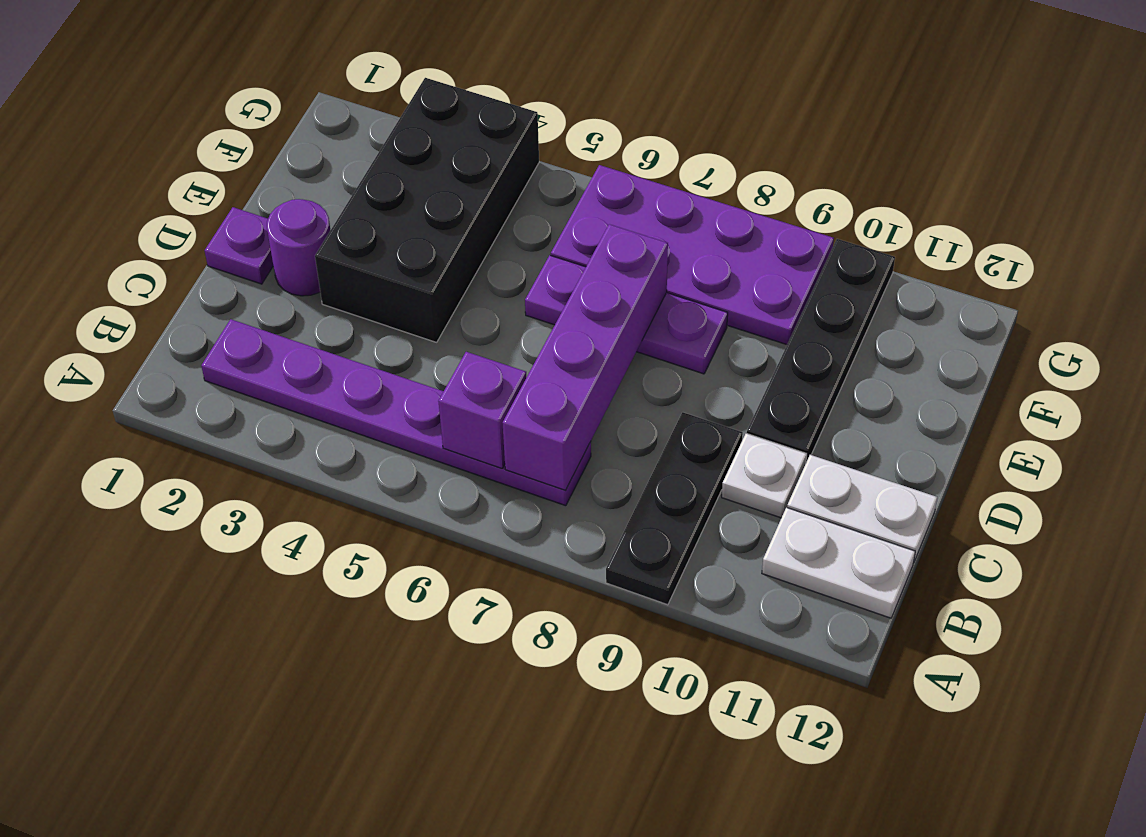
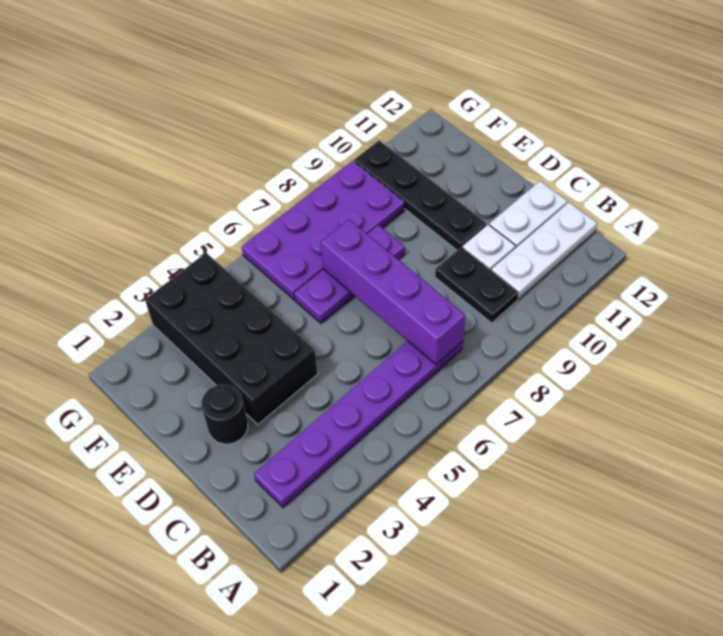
black plate A9:C9 level 1 -> black plate B9:C9 level 1
purple brick B6 level 2 -> none
white plate B11:B12 level 1 -> white plate B10:B12 level 1
purple plate D1 level 1 -> none
purple round brick D2 level 1 -> black round brick D2 level 1

